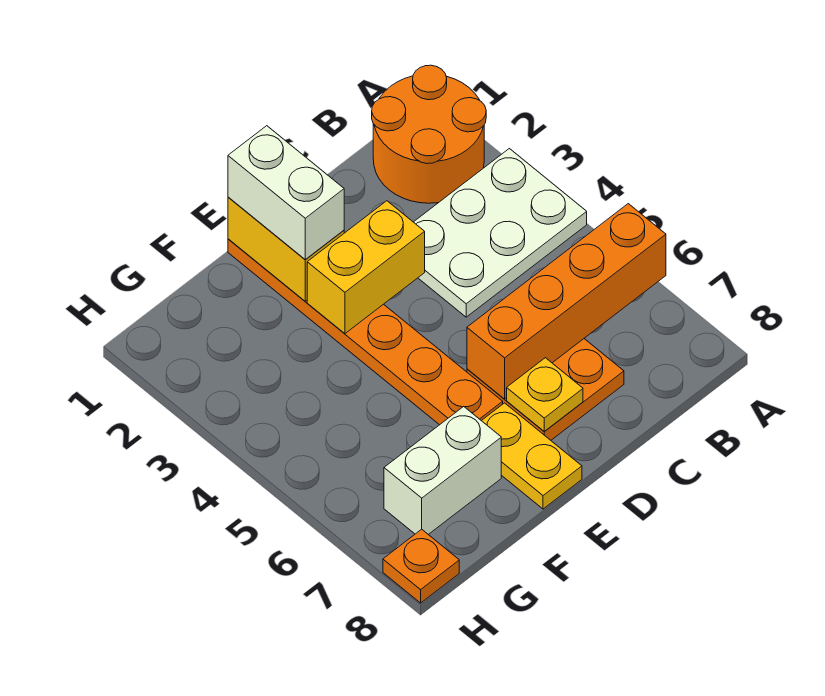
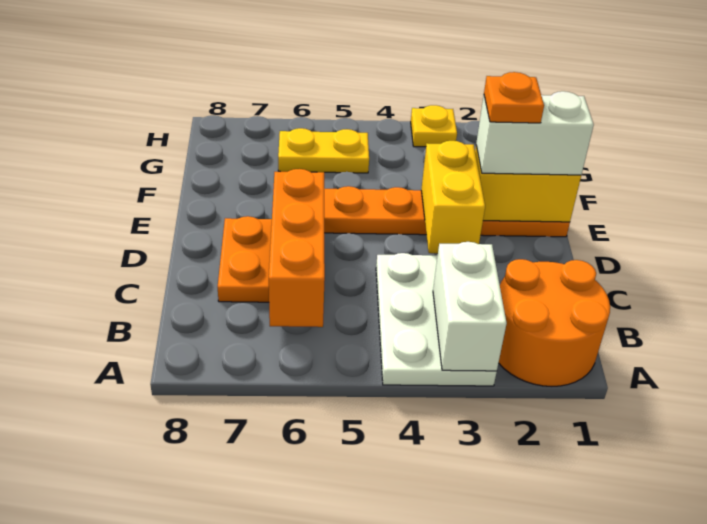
orange brick A6:D6 level 2 -> orange brick B6:D6 level 2
yellow plate D7 level 2 -> yellow plate H3 level 1
yellow plate E7:E8 level 1 -> yellow plate G5:G6 level 1
white brick F7:G7 level 1 -> white brick A3:B3 level 2
orange plate H8 level 1 -> orange plate E2 level 4

